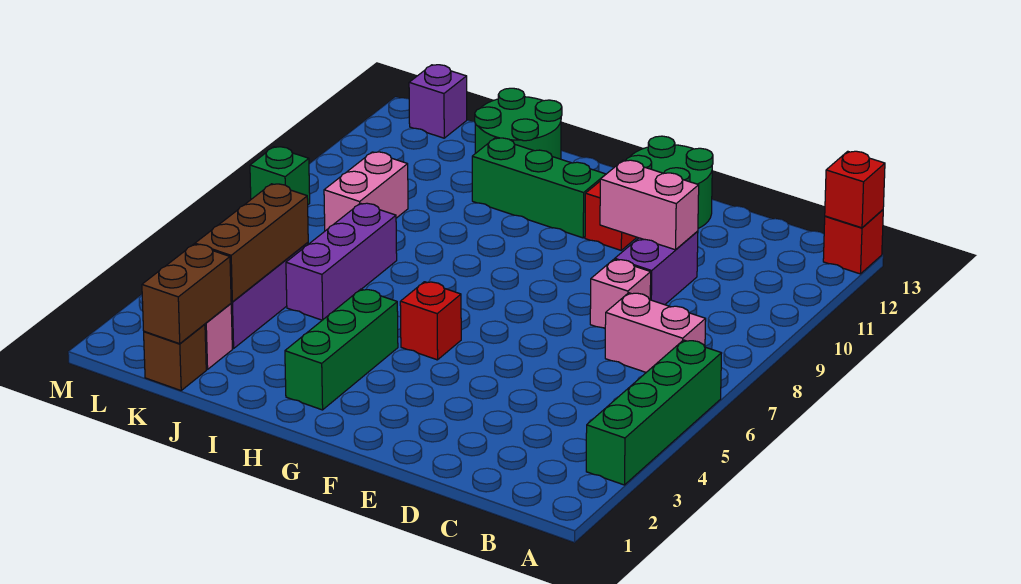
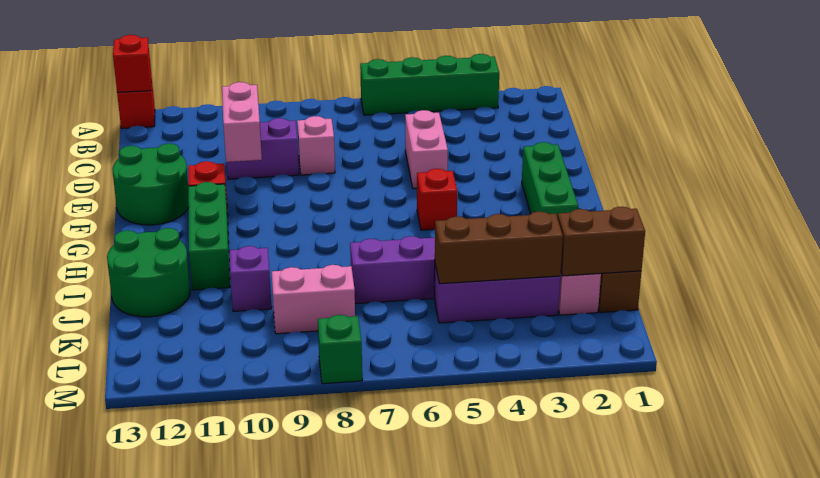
pink brick B7:C7 level 1 -> pink brick D5:E5 level 1
green brick H2:H4 level 1 -> green brick F2:H2 level 1
purple brick L13 level 1 -> purple brick J10 level 1

